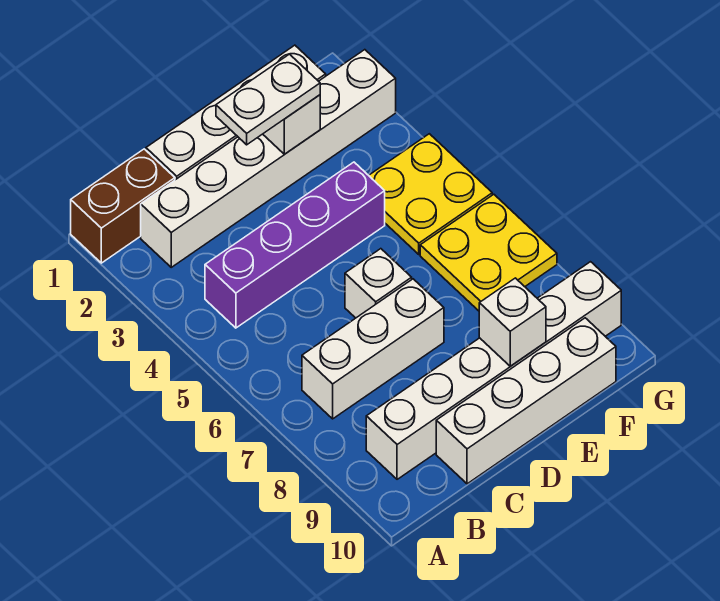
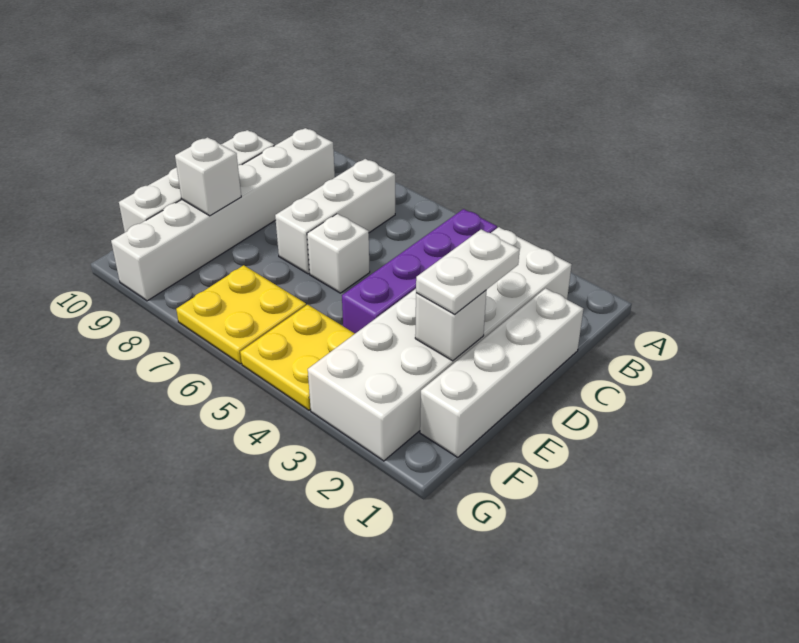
brown brick A1:B1 level 1 -> none
white brick B2:G2 level 1 -> white brick B2:G3 level 1

